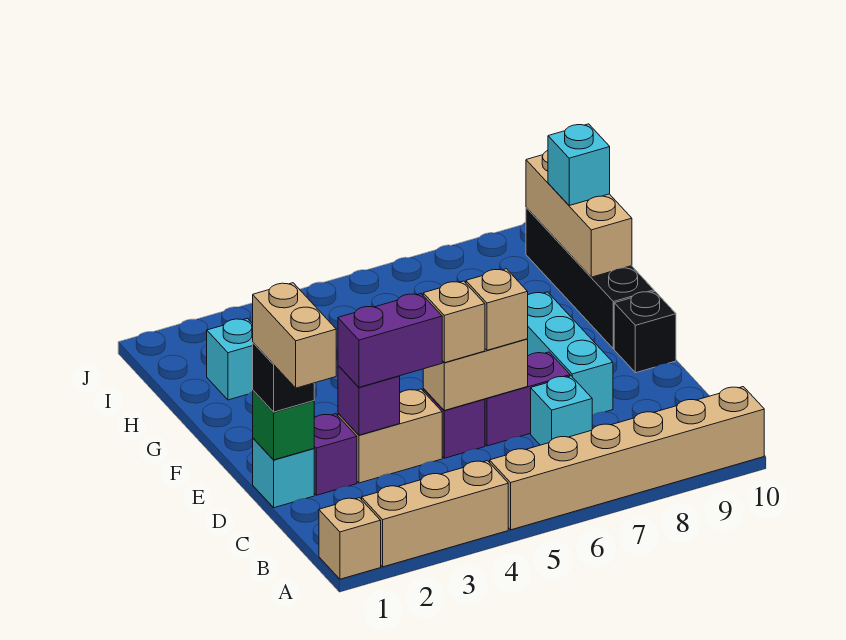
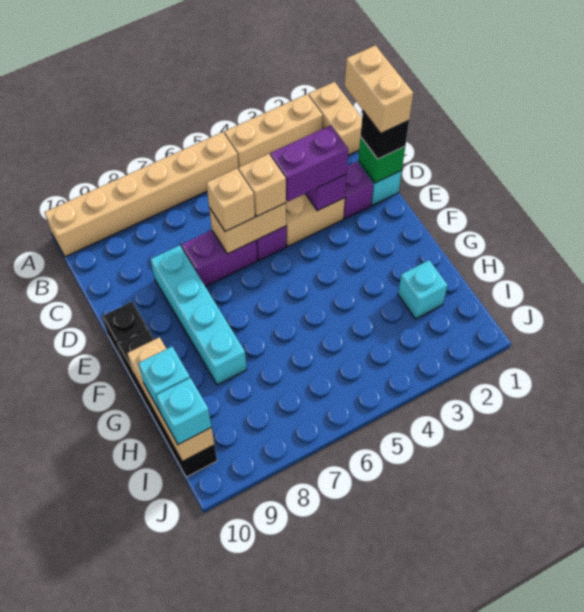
tan brick A1 level 1 -> tan brick A1:B1 level 1
cyan brick C7 level 1 -> cyan brick I10 level 3
cyan brick D8:F8 level 1 -> cyan brick D8:G8 level 1

